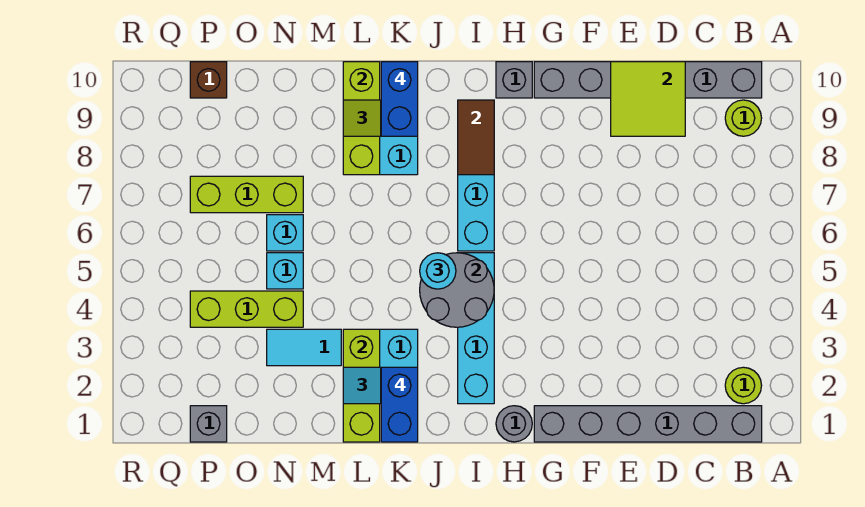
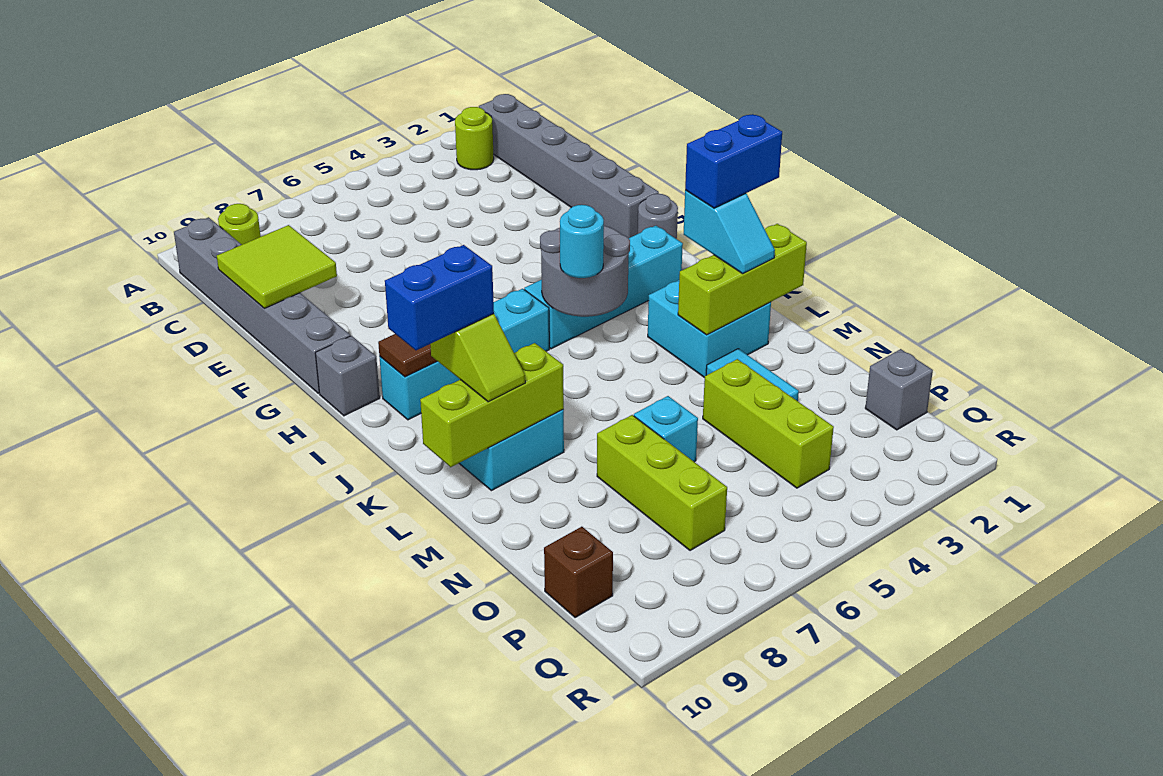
cyan brick N5 level 1 -> none

